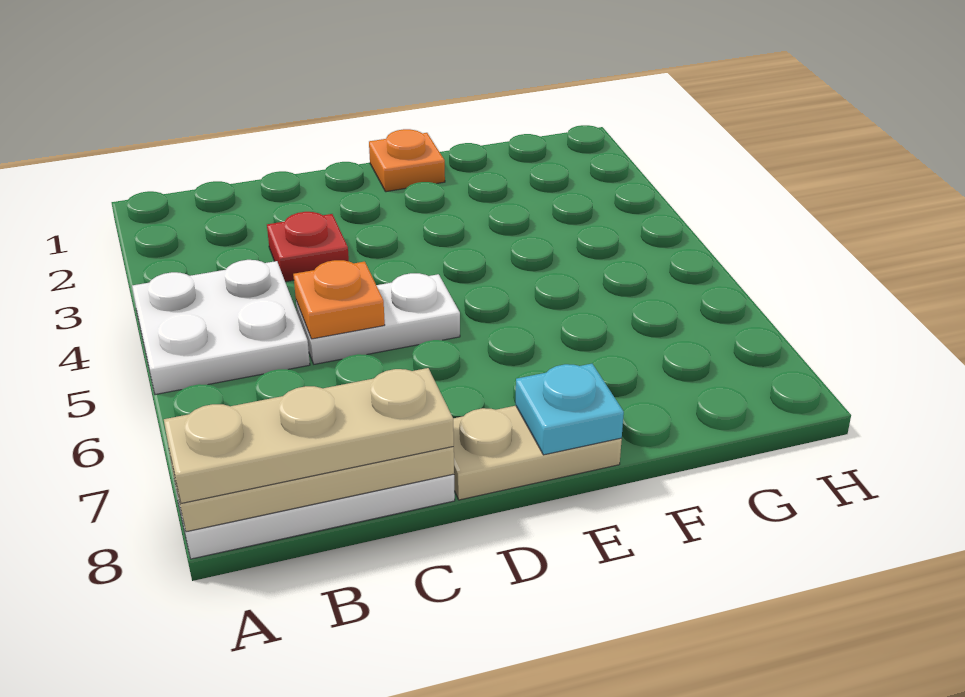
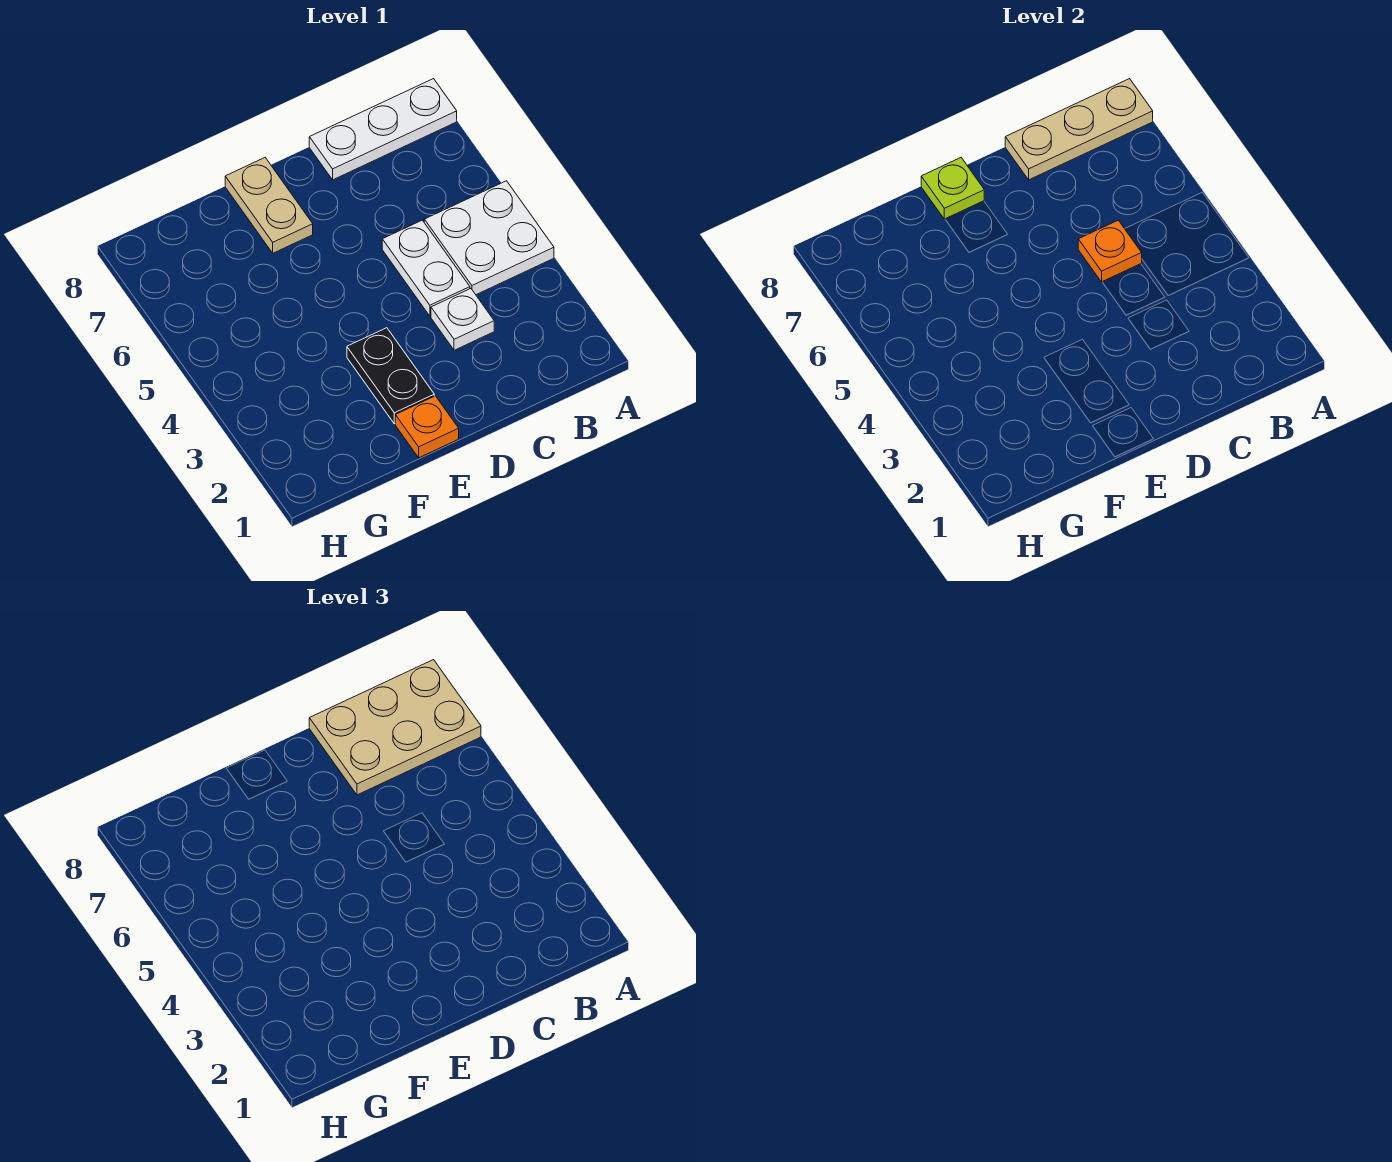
tan plate A8:C8 level 3 -> tan plate A7:C8 level 3
red plate C3 level 1 -> white plate C3 level 1
white plate C5:D5 level 1 -> white plate C4:C5 level 1
tan plate D8:E8 level 1 -> tan plate E7:E8 level 1
none -> black plate E2:E3 level 1
cyan plate E8 level 2 -> lime plate E8 level 2

